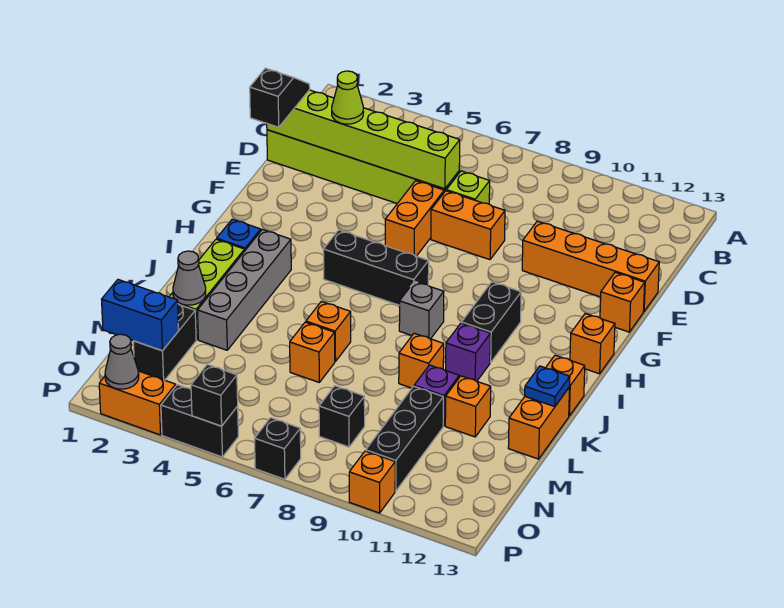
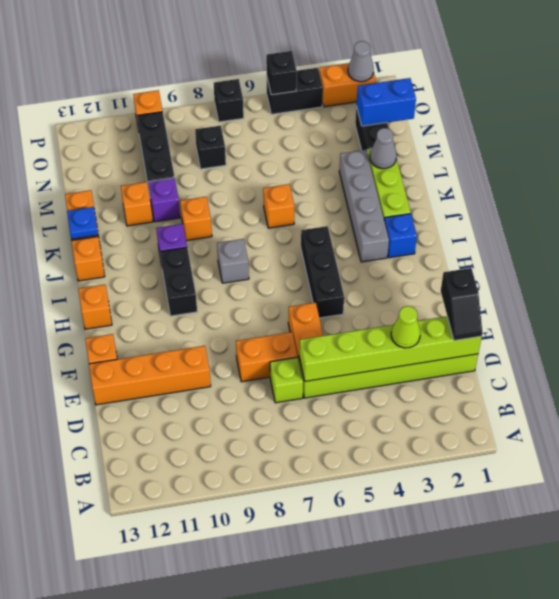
black brick H5:H7 level 1 -> black brick G5:I5 level 1
orange brick L6 level 1 -> none

